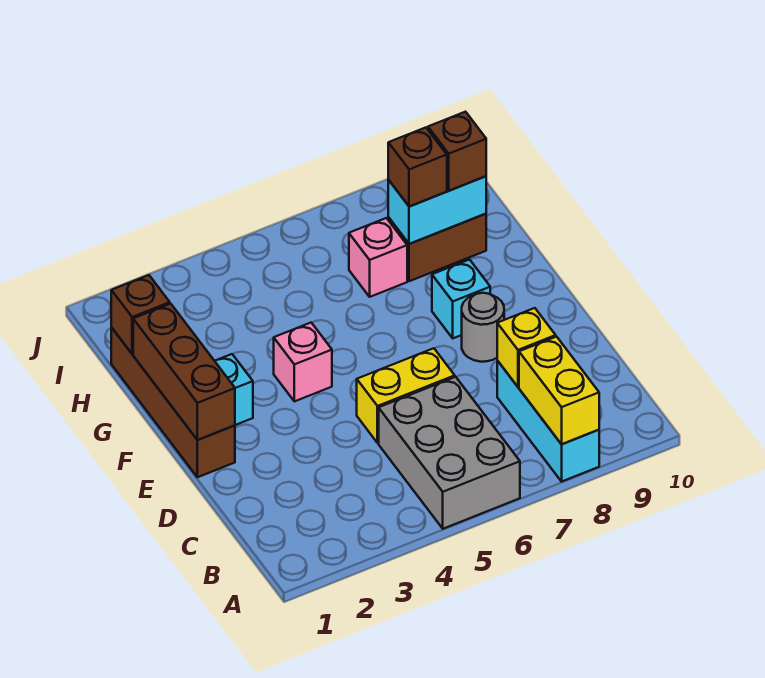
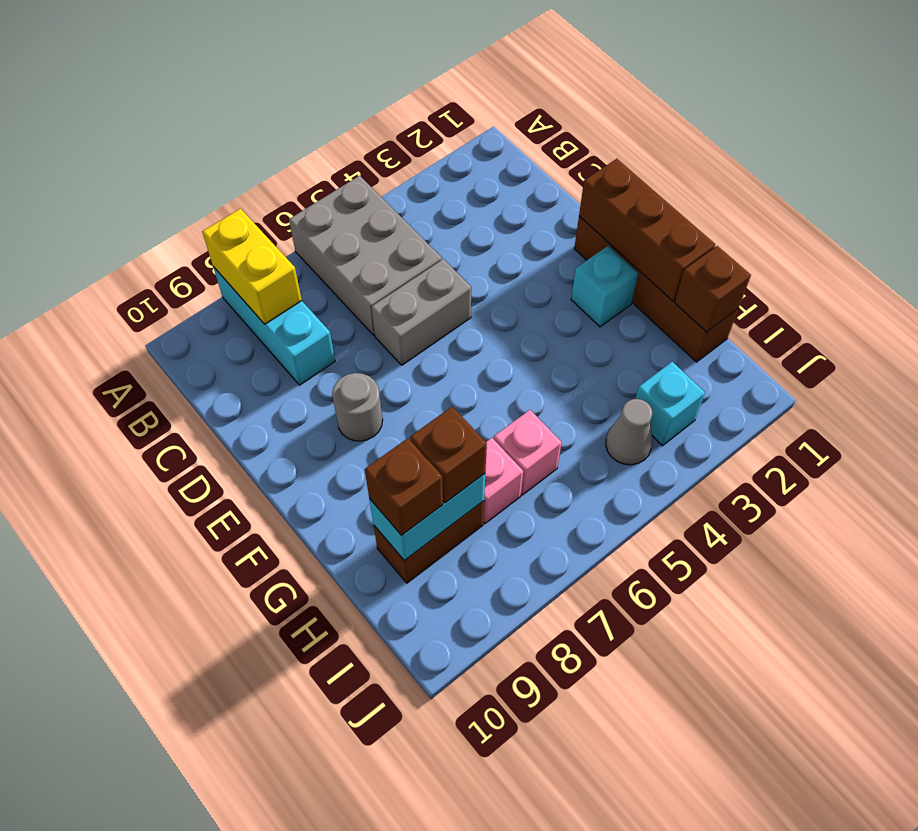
yellow brick C8 level 2 -> none
yellow brick D5:D6 level 1 -> grey brick D5:D6 level 1
pink brick F4 level 1 -> pink brick H6 level 1
cyan brick F8 level 1 -> cyan brick I3 level 1
none -> grey cone I4 level 1

